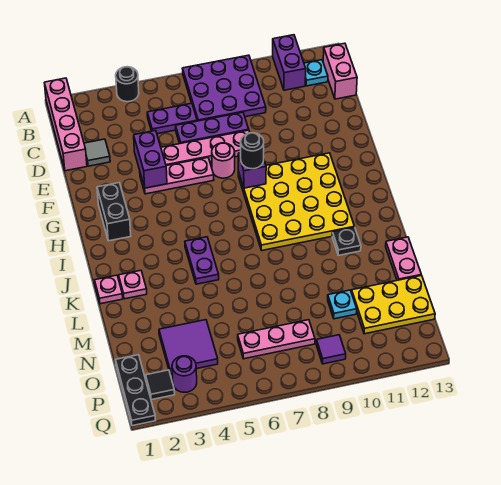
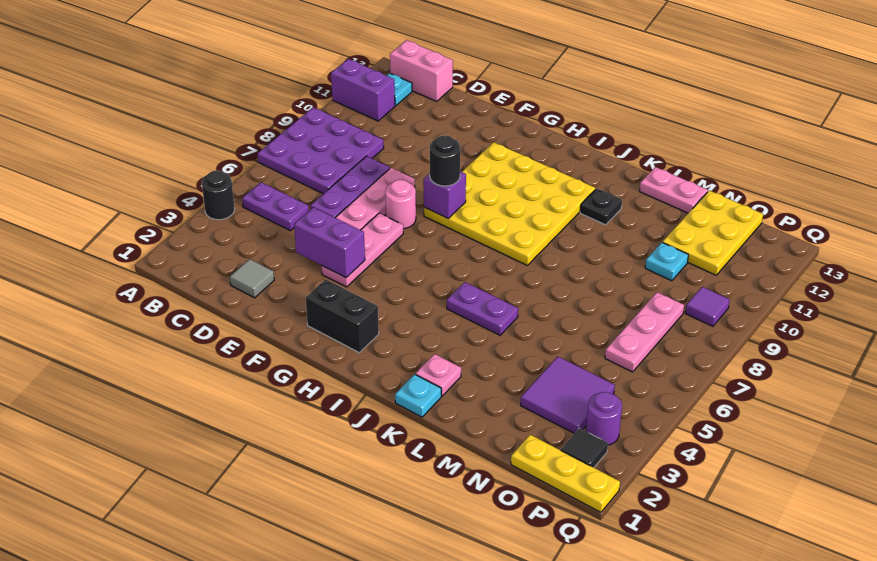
pink brick A1:D1 level 1 -> none
purple plate C5:C6 level 1 -> purple plate B5:C5 level 1
pink plate K1 level 1 -> cyan plate K1 level 1
black plate O1:Q1 level 1 -> yellow plate O1:Q1 level 1

